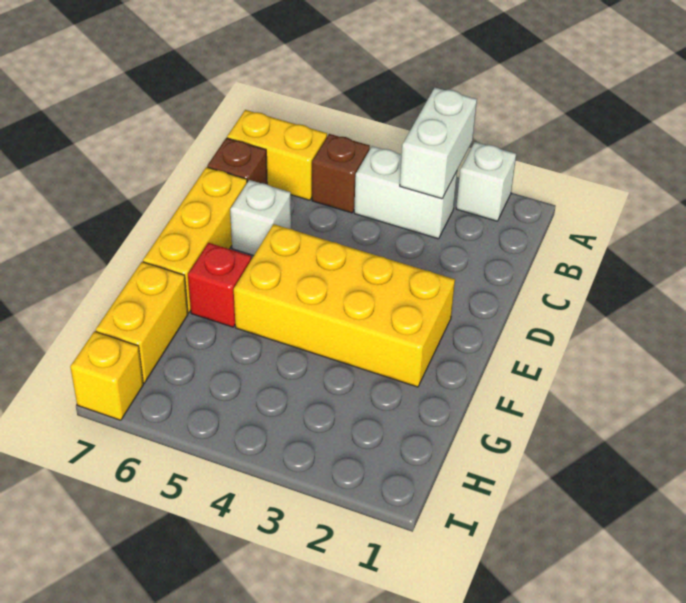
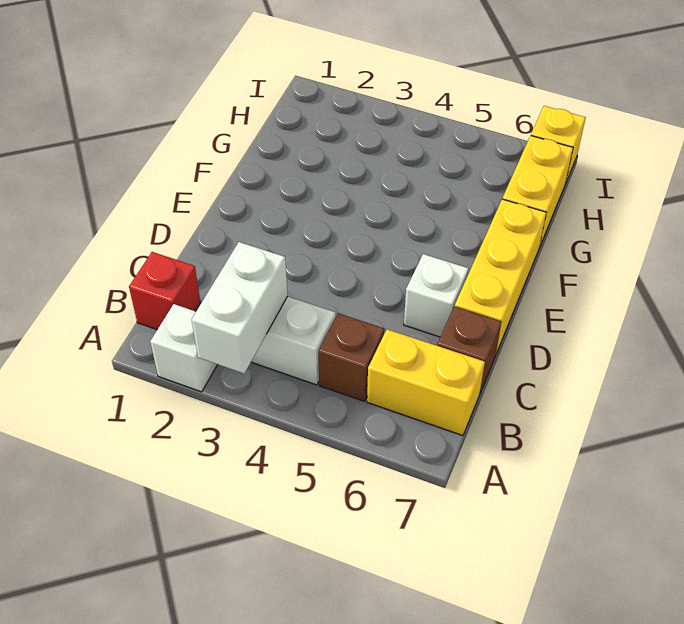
yellow brick E2:F5 level 1 -> none
red brick F6 level 1 -> red brick B1 level 1

